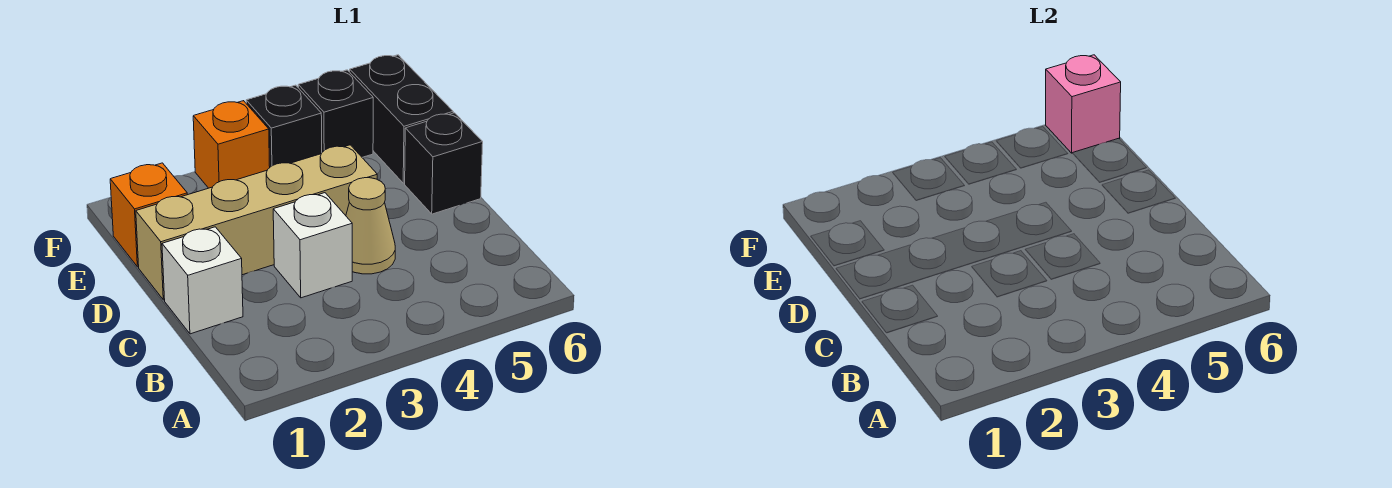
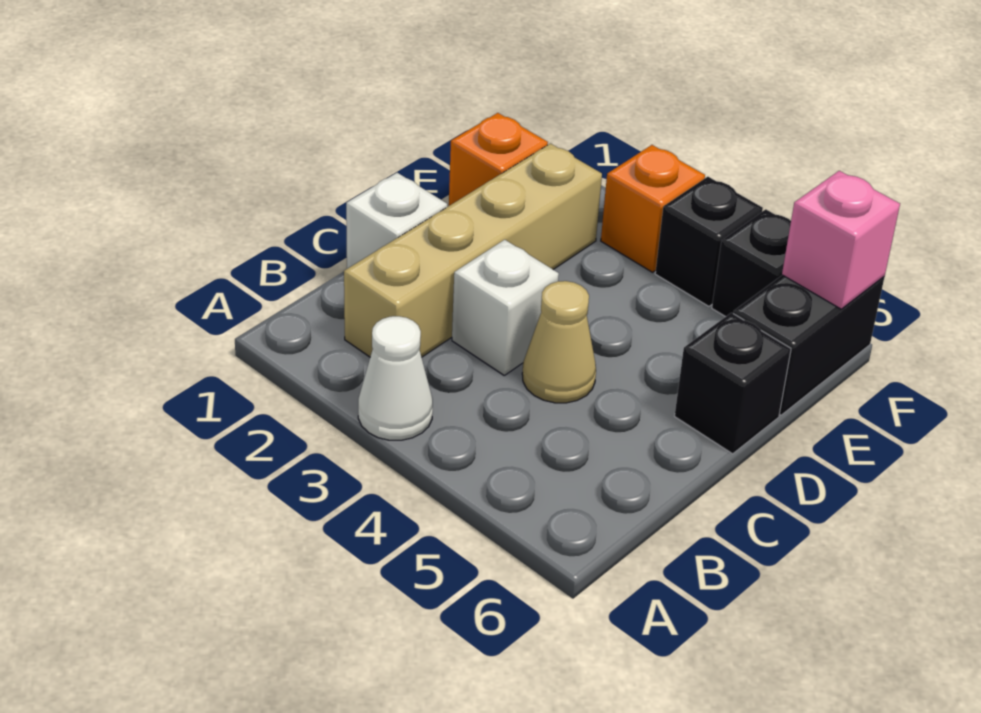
none -> white cone A3 level 1
tan brick D1:D4 level 1 -> tan brick B2:E2 level 1

